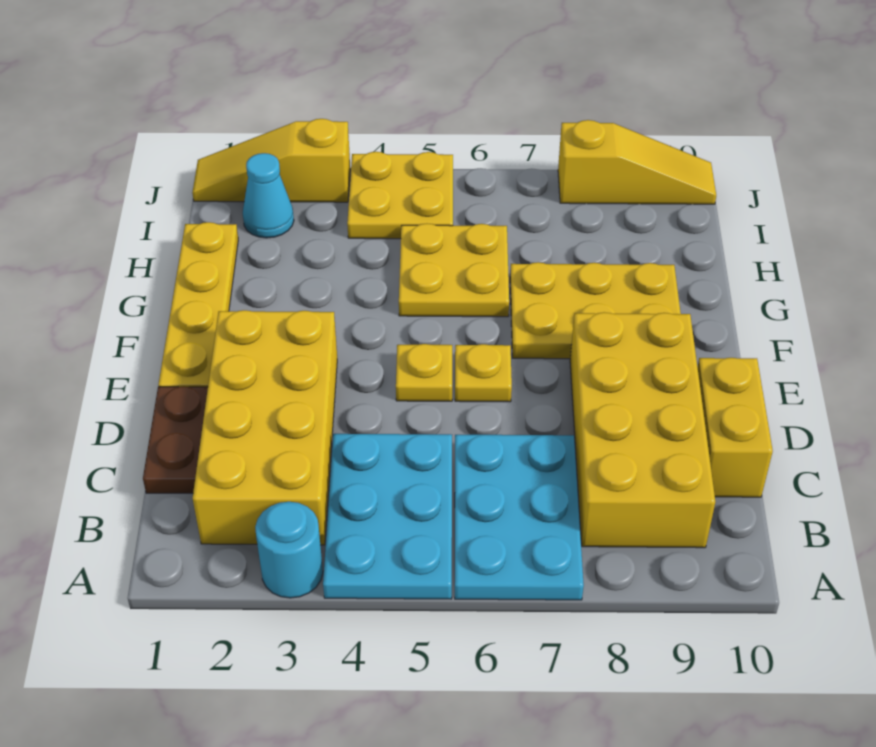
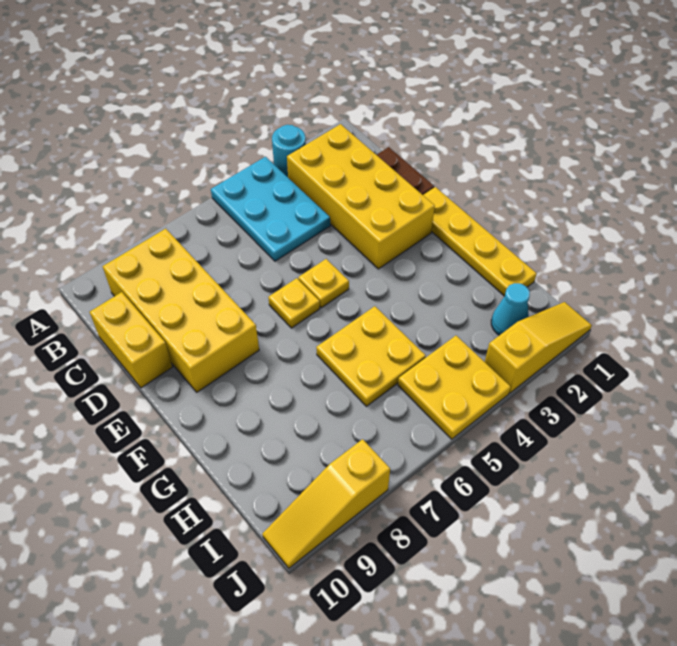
cyan plate A6:C7 level 1 -> none
yellow plate F7:G9 level 1 -> none

